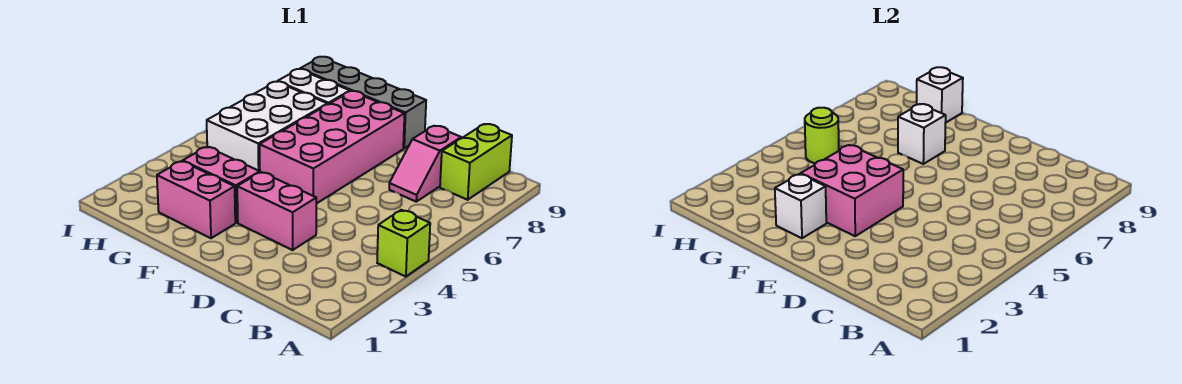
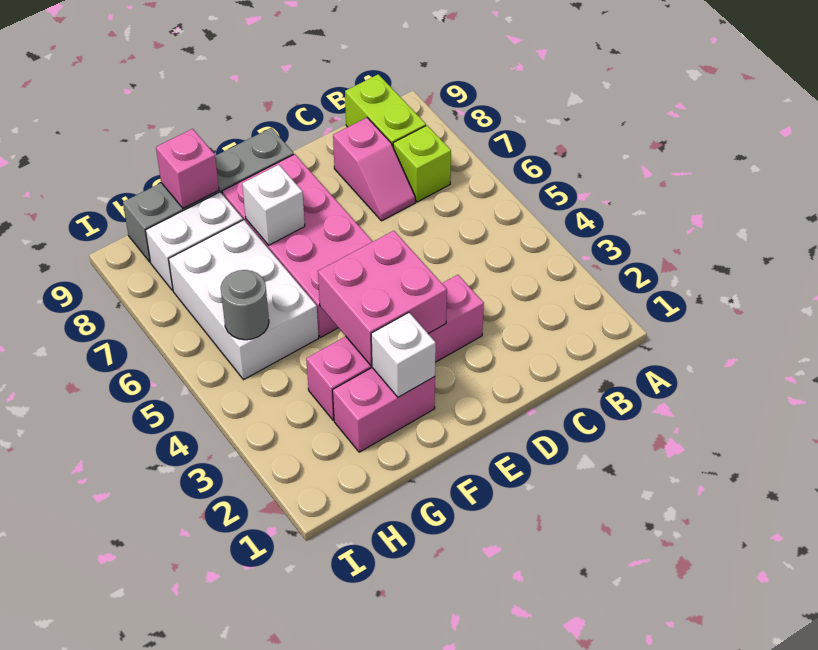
lime brick A4 level 1 -> lime brick B7 level 1
white brick G9 level 2 -> pink brick G9 level 2
lime round brick H5 level 2 -> grey round brick H5 level 2

